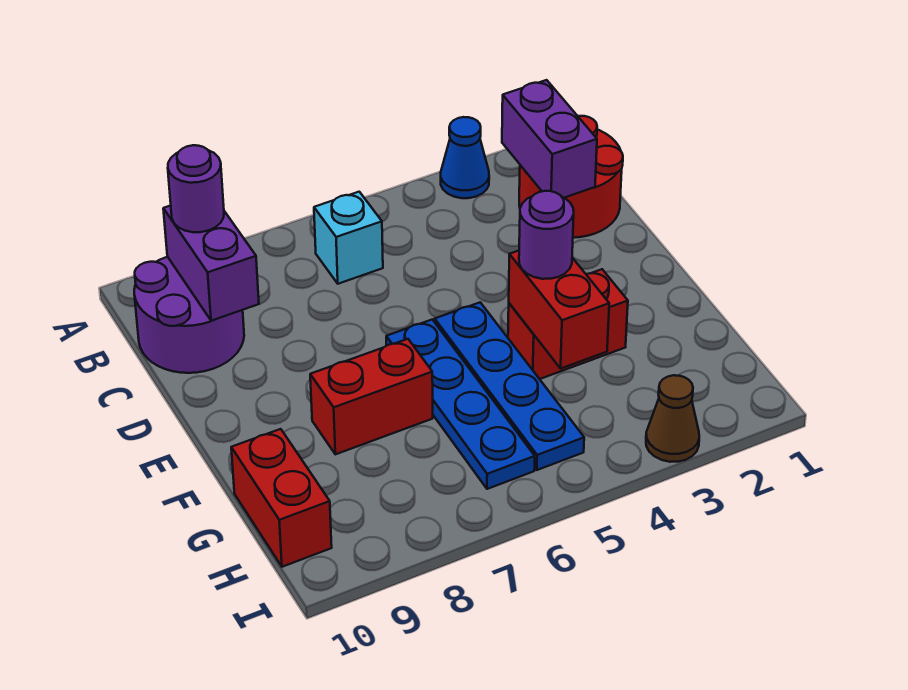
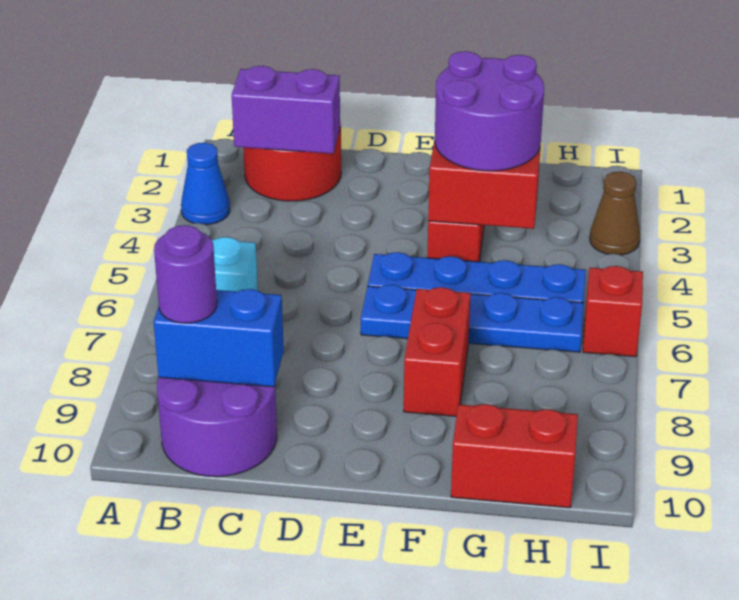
purple brick B9:C9 level 2 -> blue brick B9:C9 level 2
purple round brick F4 level 3 -> purple round brick F3:G4 level 3
none -> red brick I6 level 1

